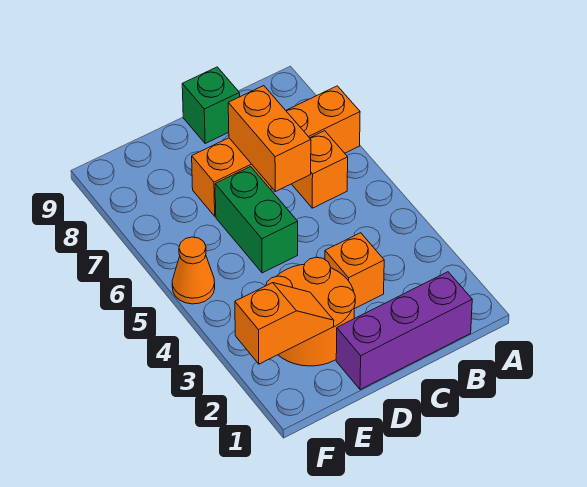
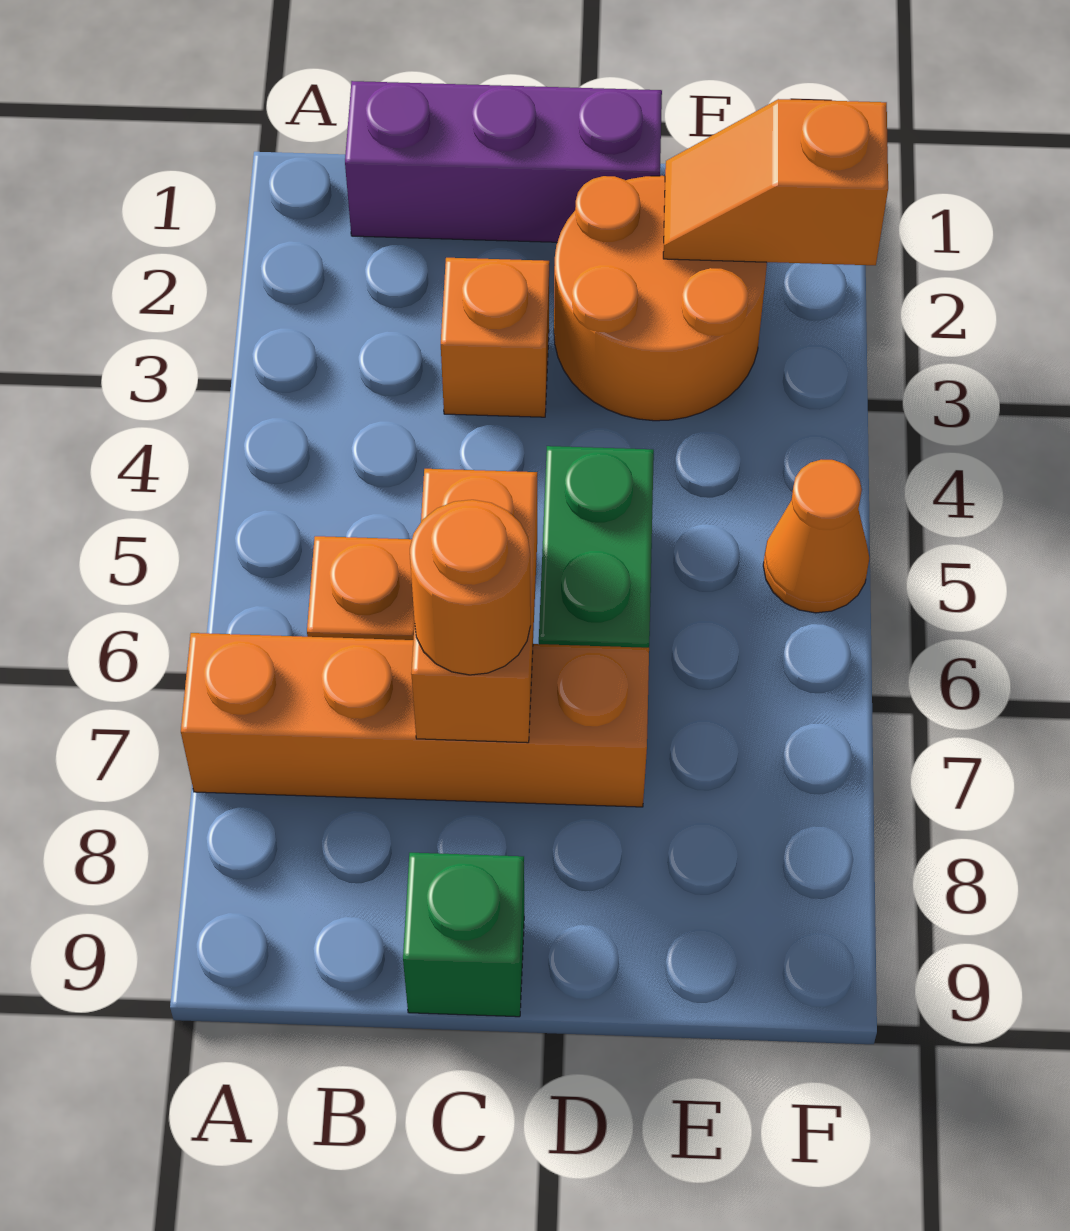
none -> orange round brick C7 level 3

